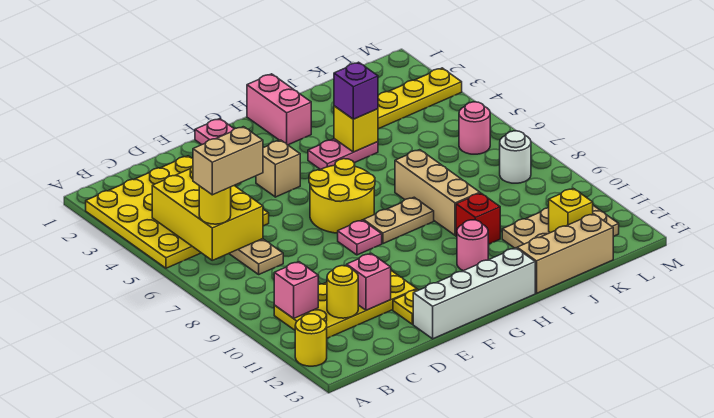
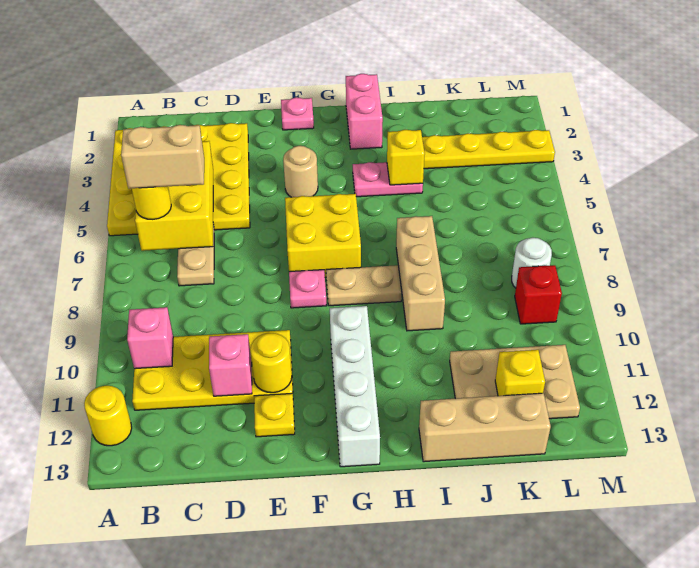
yellow round brick C11 level 2 -> yellow round brick E11 level 2
white brick E13:H13 level 1 -> white brick G10:G13 level 1
tan brick F4 level 1 -> tan round brick F4 level 1
yellow round brick F6:G7 level 1 -> yellow brick F6:G7 level 1
pink round brick H11 level 1 -> none
purple brick I4 level 3 -> none
red brick I10 level 1 -> red brick L9 level 1
pink round brick L6 level 1 -> none

